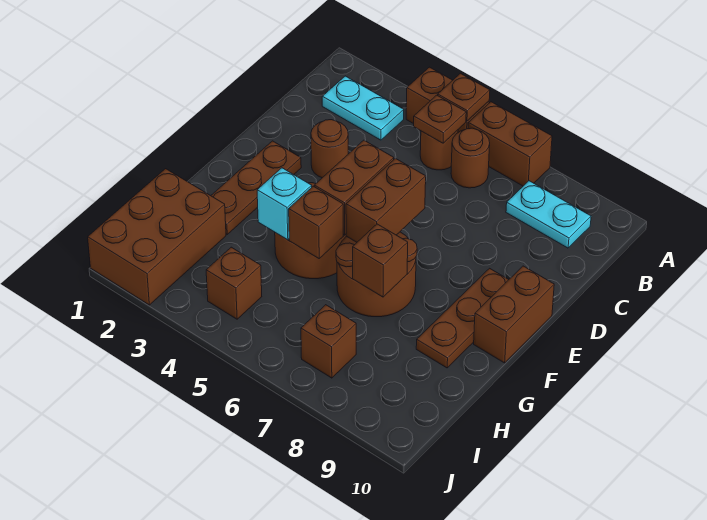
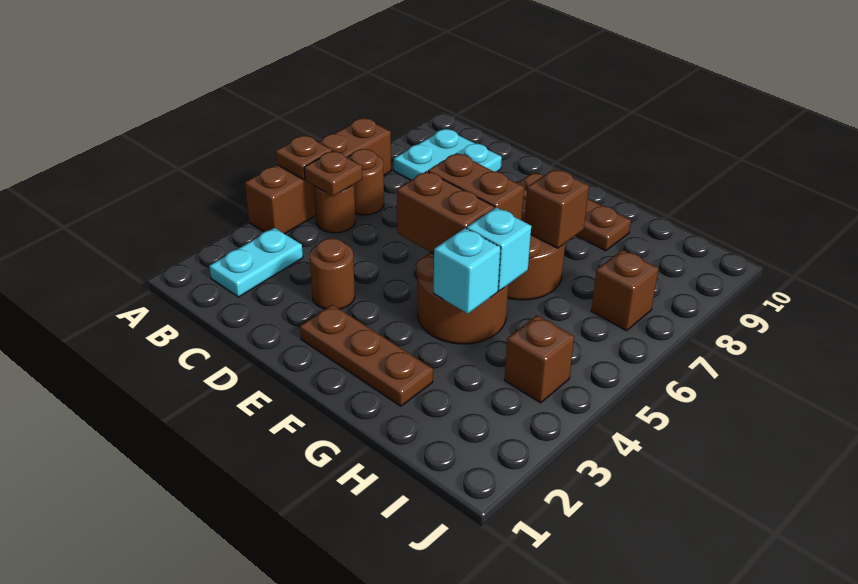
cyan plate B8:B9 level 1 -> cyan plate B8:C9 level 1
brown brick E10:F10 level 1 -> none
brown brick G5 level 2 -> cyan brick G5 level 2
brown brick H1:J2 level 1 -> none

